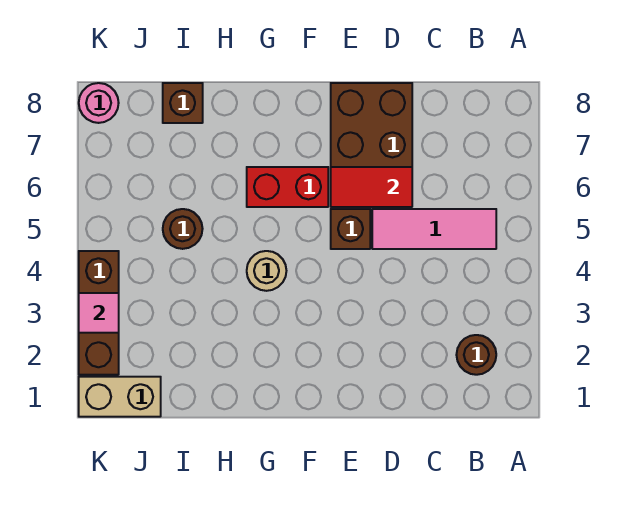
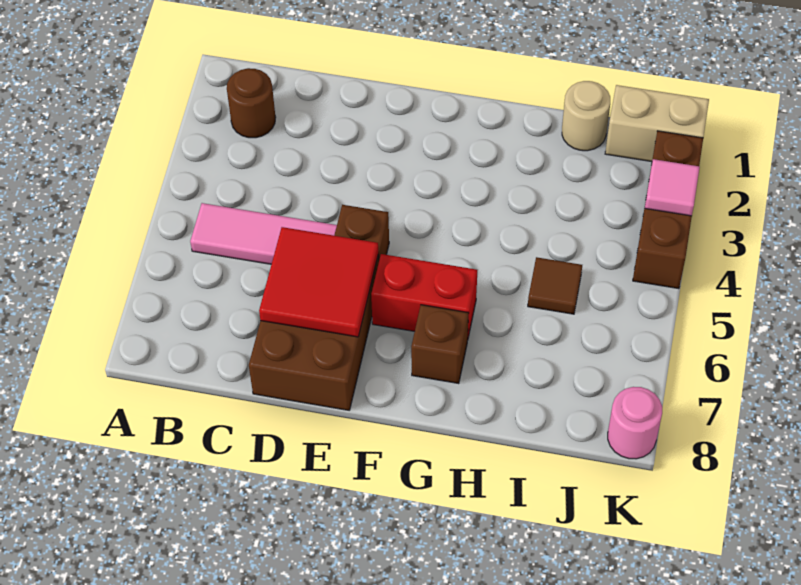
red tile D6:E6 level 2 -> red tile D6:E7 level 2
tan round brick G4 level 1 -> tan round brick I1 level 1
brown round brick I5 level 1 -> brown tile I5 level 1
brown brick I8 level 1 -> brown brick G7 level 1

